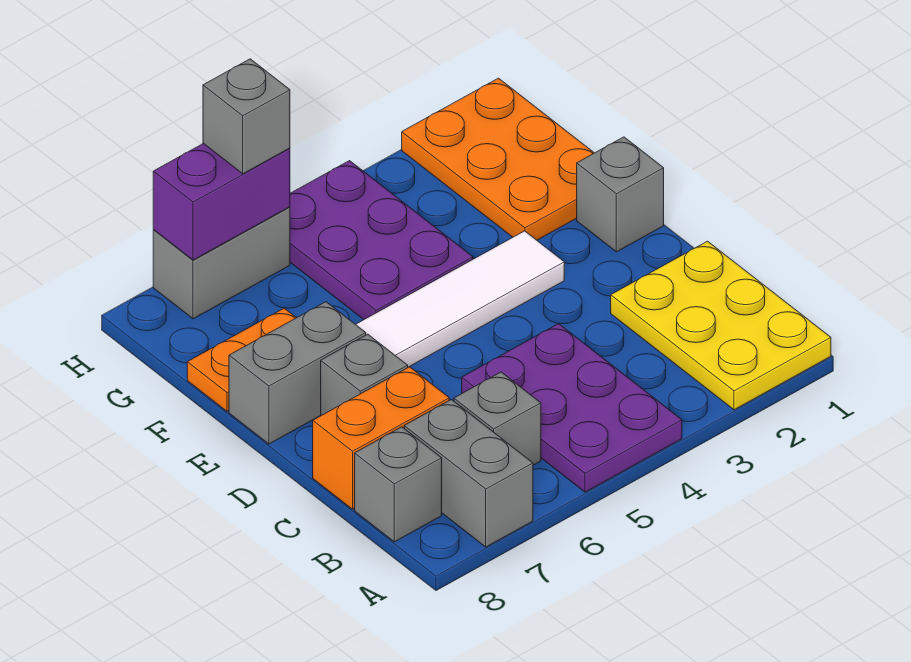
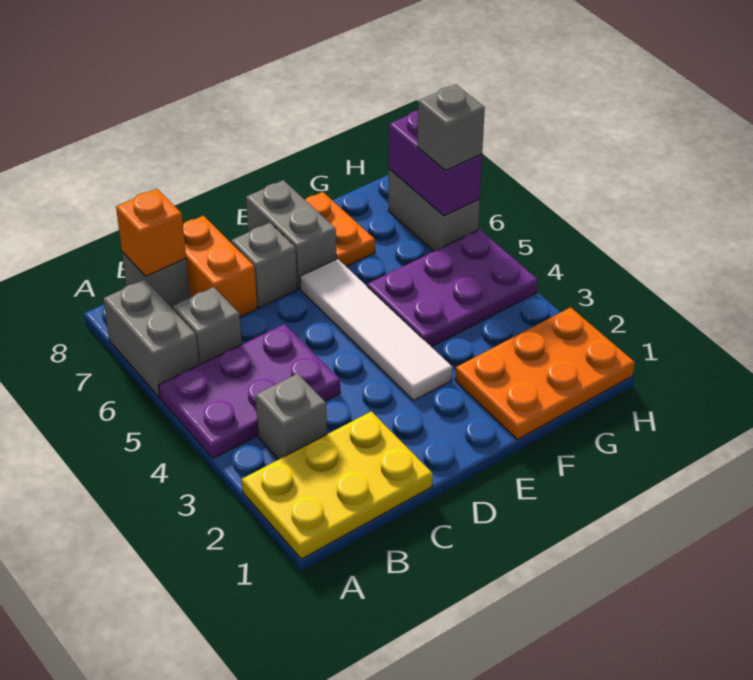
grey brick A7:B7 level 1 -> grey brick A6:A7 level 1
none -> orange brick B8 level 2
grey brick E1 level 1 -> grey brick B3 level 1

